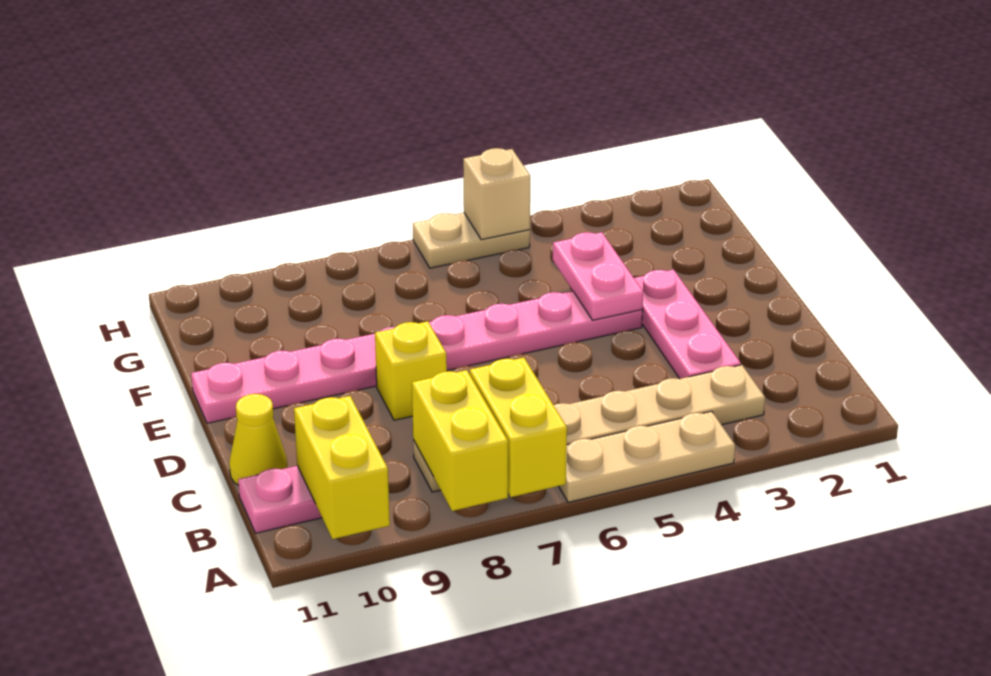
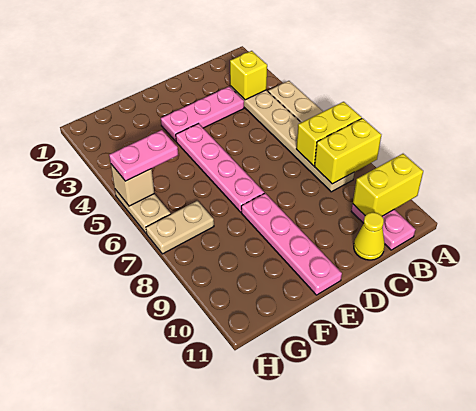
yellow brick D8 level 1 -> yellow brick B3 level 2
pink plate E4:F4 level 2 -> pink plate G5:H5 level 3
none -> tan plate G7:H7 level 1

